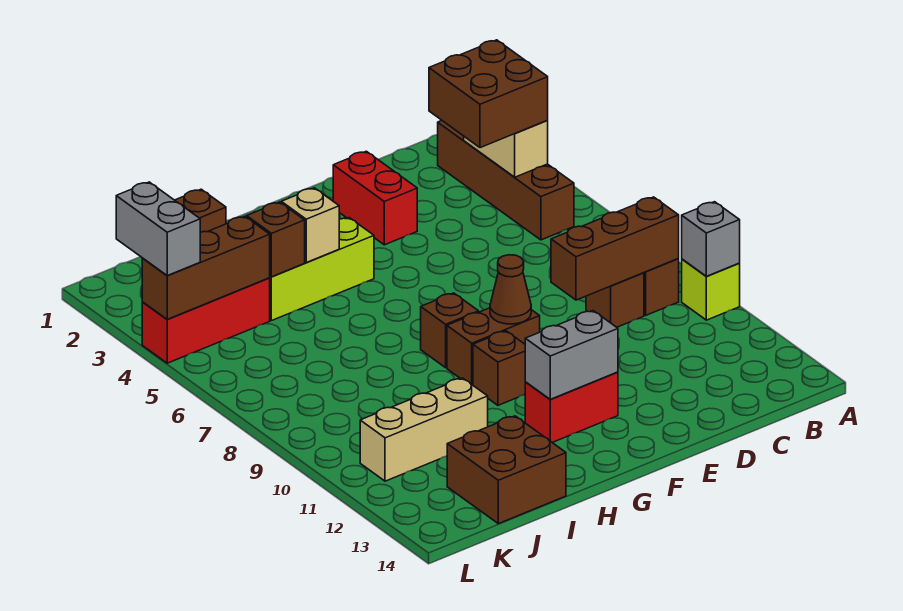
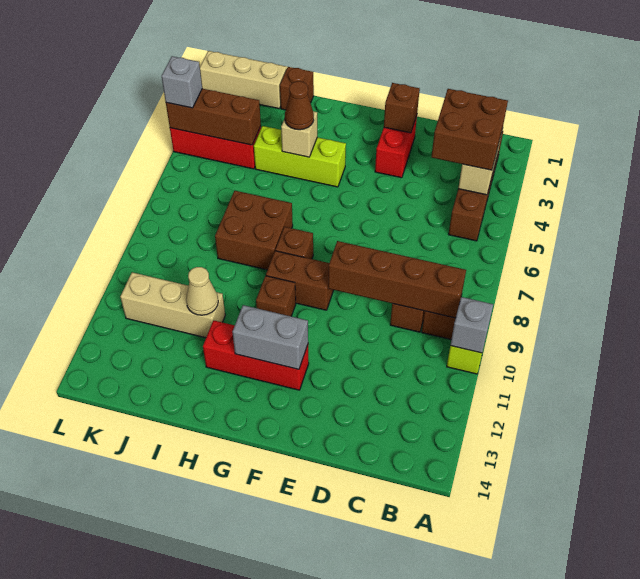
brown brick B9:D9 level 2 -> brown brick B9:E9 level 2
brown cone F9 level 2 -> brown cone H4 level 3
red brick F12:G12 level 1 -> red brick F12:H12 level 1
brown brick I4 level 2 -> brown brick E2 level 2
none -> tan cone I11 level 2
brown brick I13:J14 level 1 -> brown brick H7:I8 level 1
none -> tan brick J1:L1 level 1
grey brick L3:L4 level 3 -> grey brick L4 level 3

